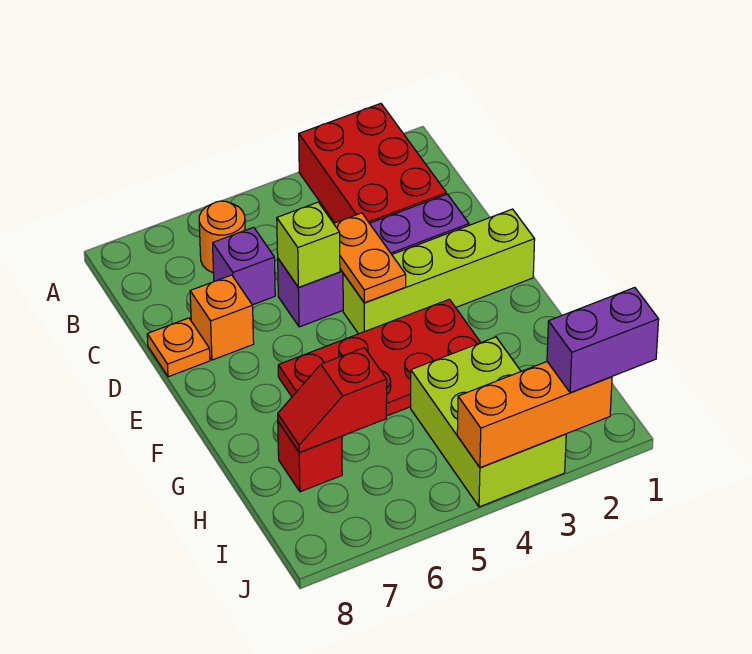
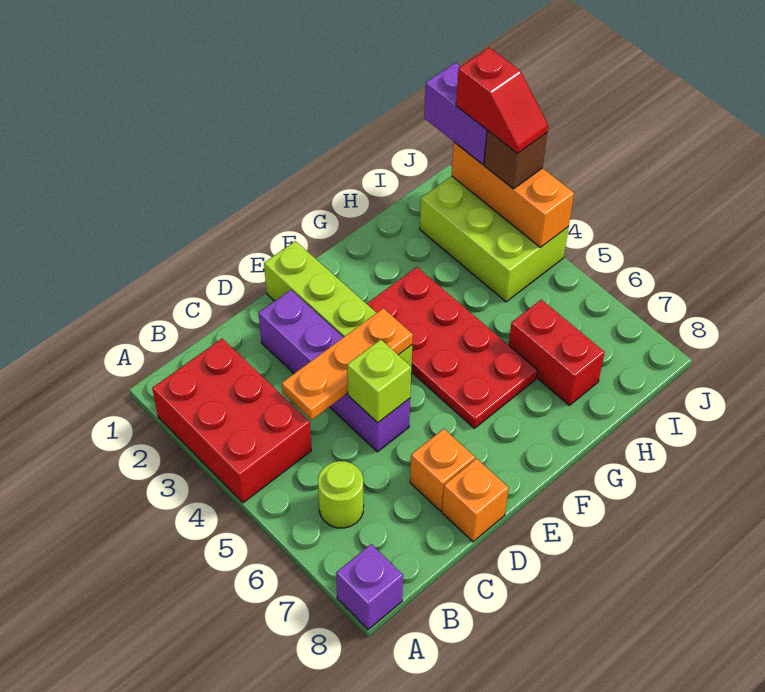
red brick A2:C3 level 1 -> red brick A2:B4 level 1
orange round brick B6 level 1 -> lime round brick B6 level 1
purple brick C6 level 1 -> purple brick A8 level 1
orange plate D4:E4 level 2 -> orange plate C4:E4 level 2
orange plate D8 level 1 -> orange brick D8 level 1
lime brick H3:J4 level 1 -> lime brick I2:J4 level 1
red slope H6:H7 level 2 top 6 -> red slope J2:J3 level 4 top 2
red brick H7 level 1 -> red brick H6:H7 level 1
none -> brown brick J3 level 3

